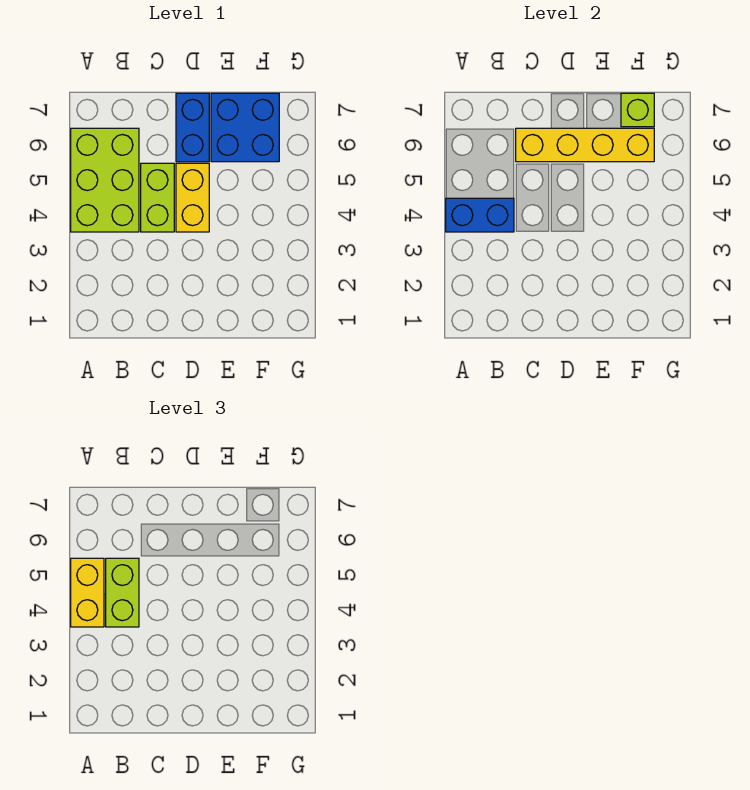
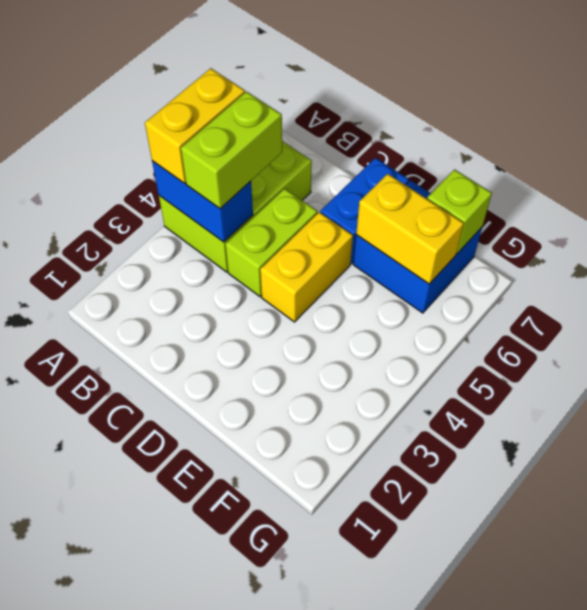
yellow brick C6:F6 level 2 -> yellow brick E6:F6 level 2

